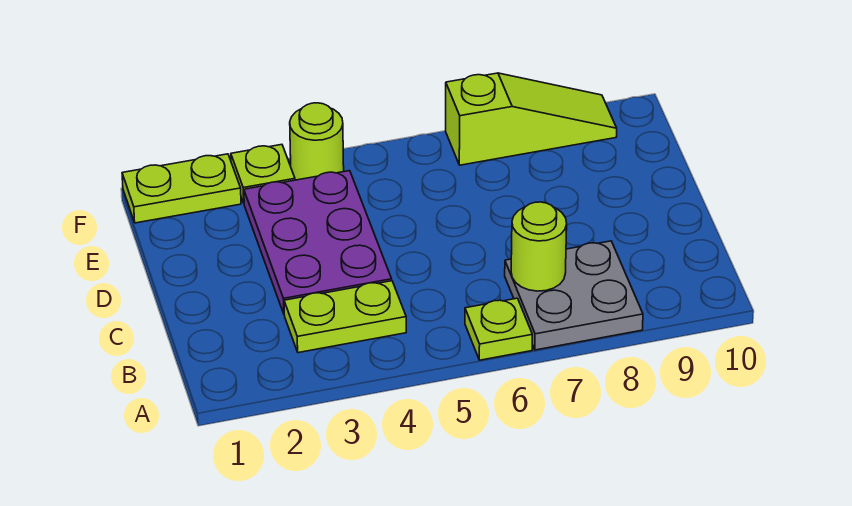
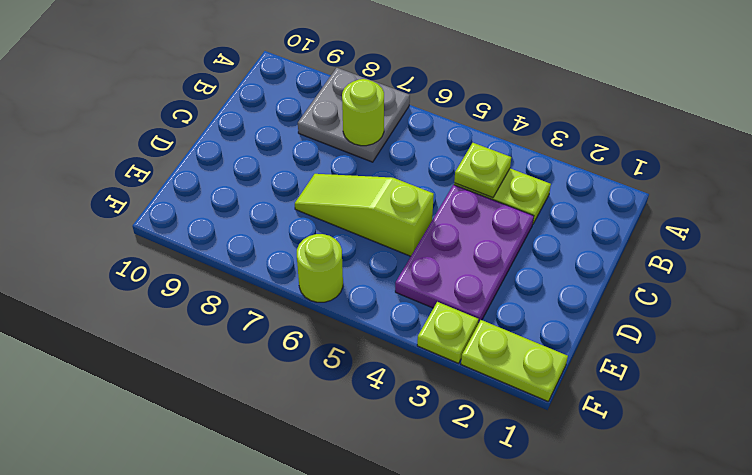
lime plate A6 level 1 -> lime plate B4 level 2
lime round brick F4 level 1 -> lime round brick F6 level 1
lime slope F7:F9 level 1 top 7 -> lime slope D5:D7 level 1 top 5

